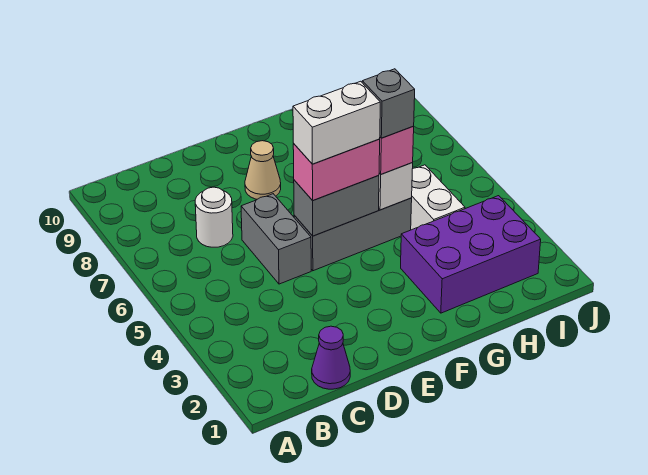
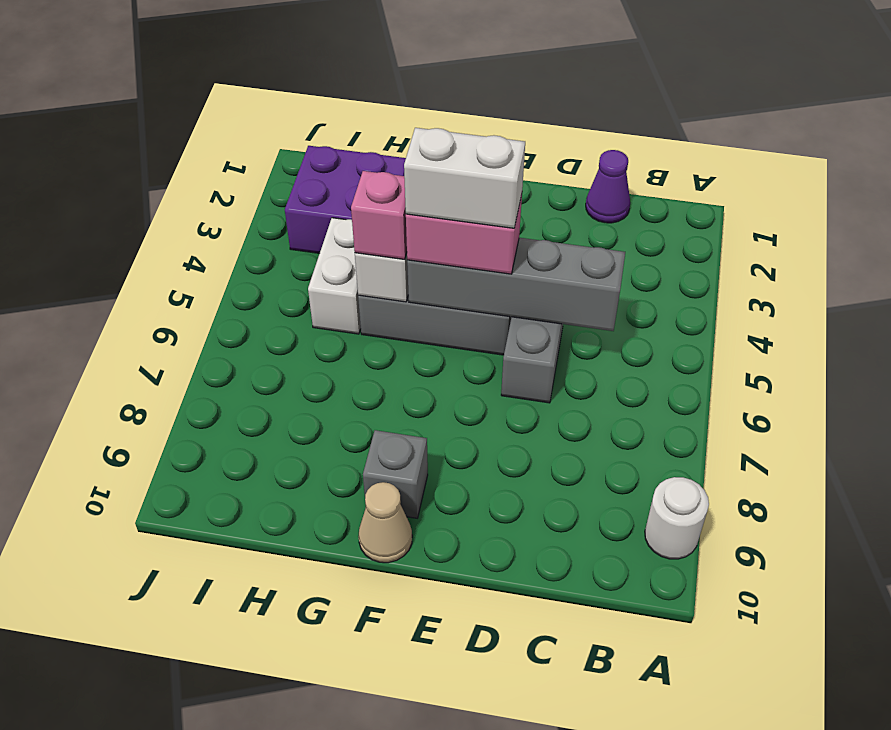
white round brick C7 level 1 -> white round brick A9 level 1
grey brick E5:F5 level 2 -> grey brick C5:F5 level 2
tan cone E8 level 1 -> tan cone F10 level 1
grey brick G5 level 4 -> grey brick F9 level 1

